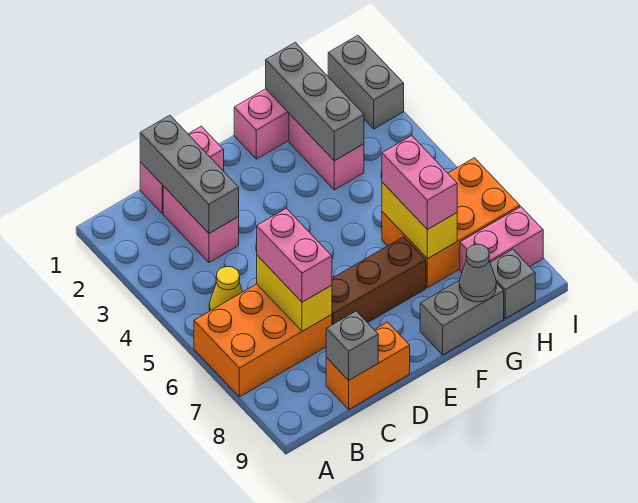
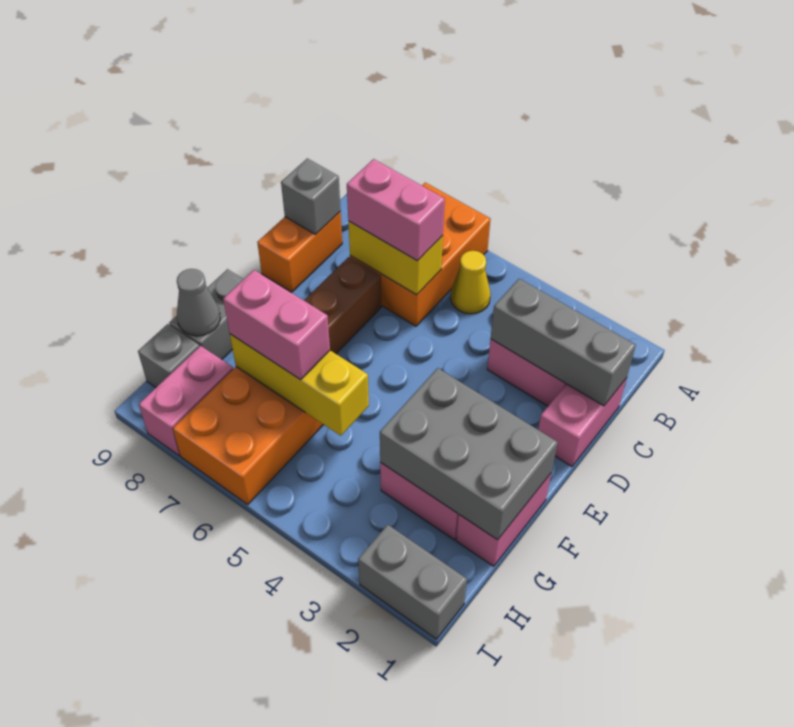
grey brick G1:G3 level 2 -> grey brick F1:G3 level 2
yellow brick G6:G7 level 2 -> yellow brick G5:G7 level 2

